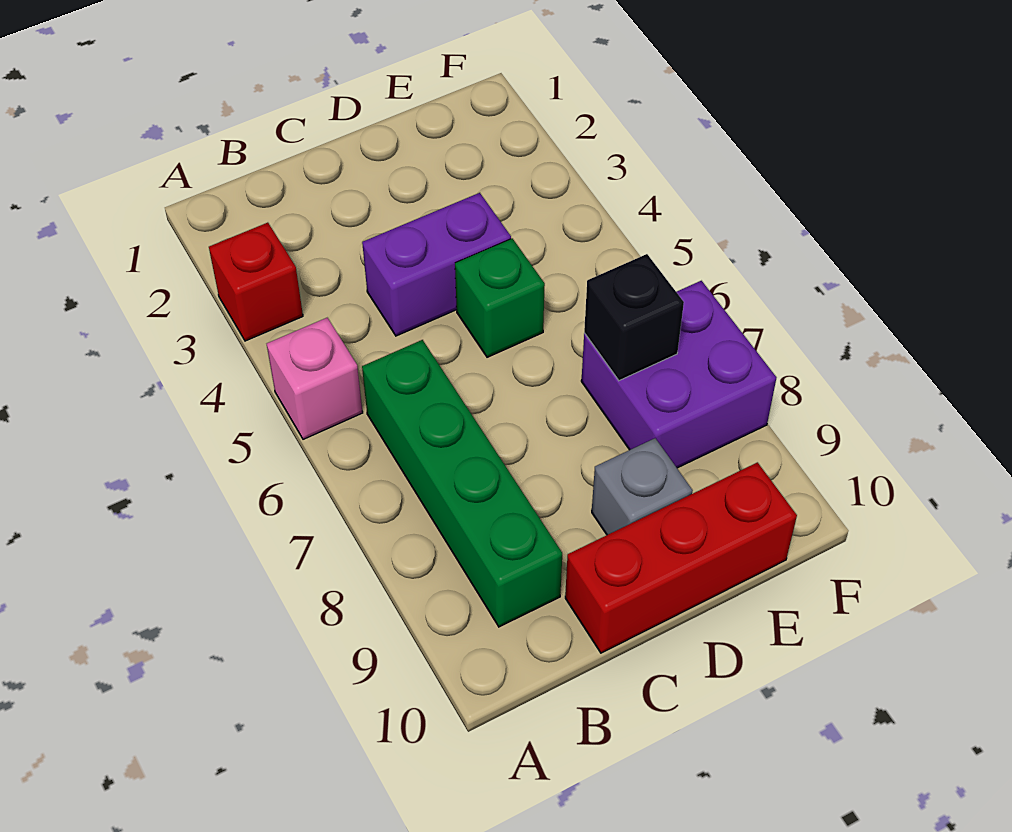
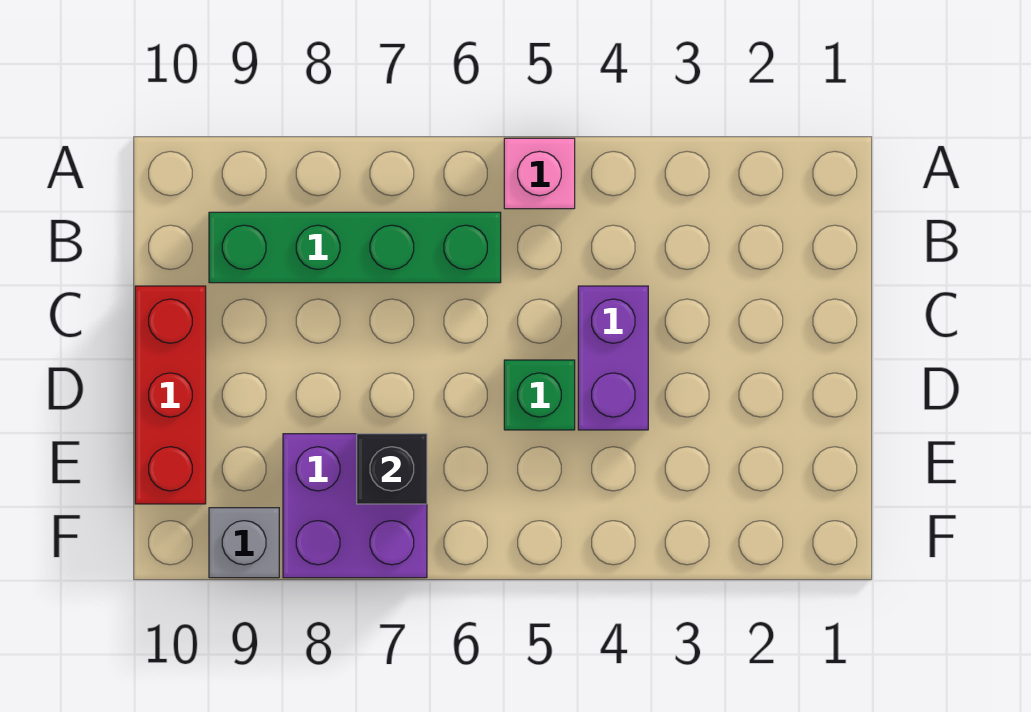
red brick A3 level 1 -> none
grey brick D9 level 1 -> grey brick F9 level 1

